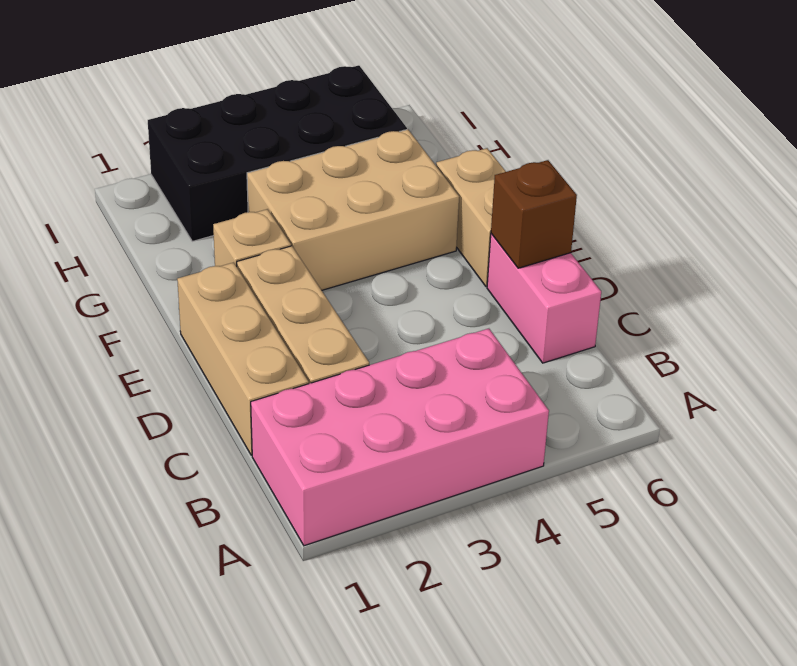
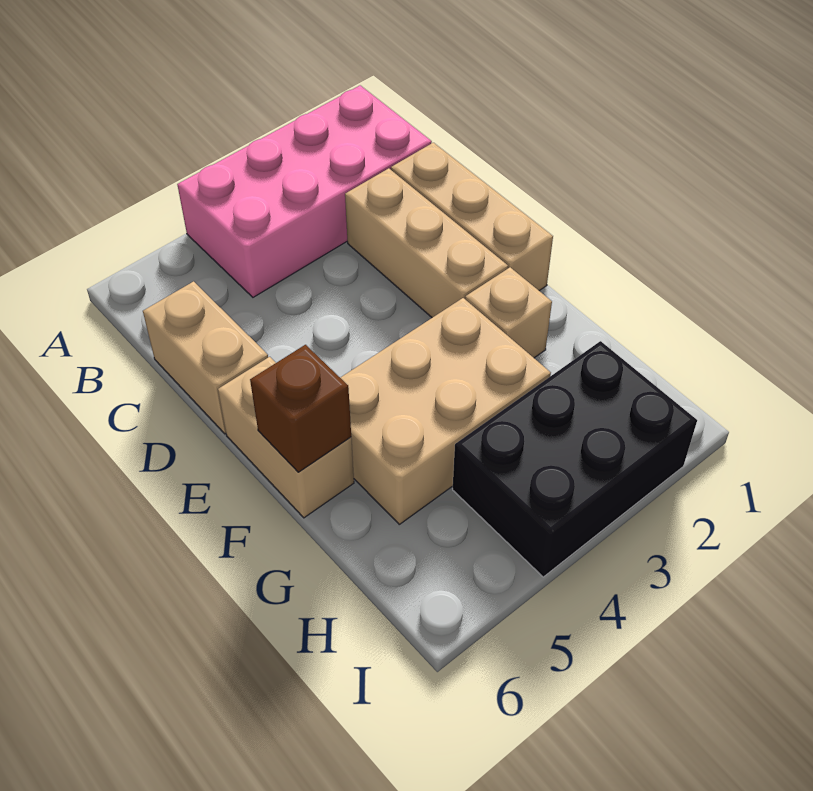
pink brick C6:D6 level 1 -> tan brick C6:D6 level 1
brown brick D6 level 2 -> brown brick F6 level 2
black brick H2:I5 level 1 -> black brick H2:I4 level 1

